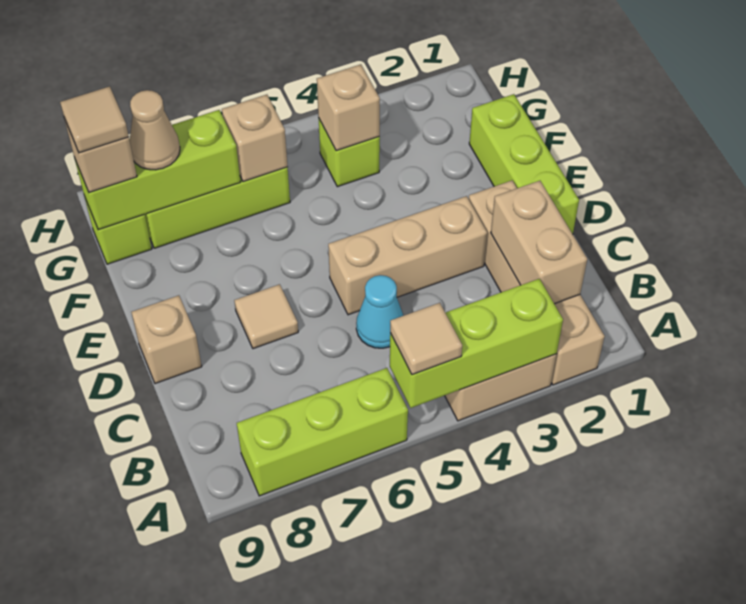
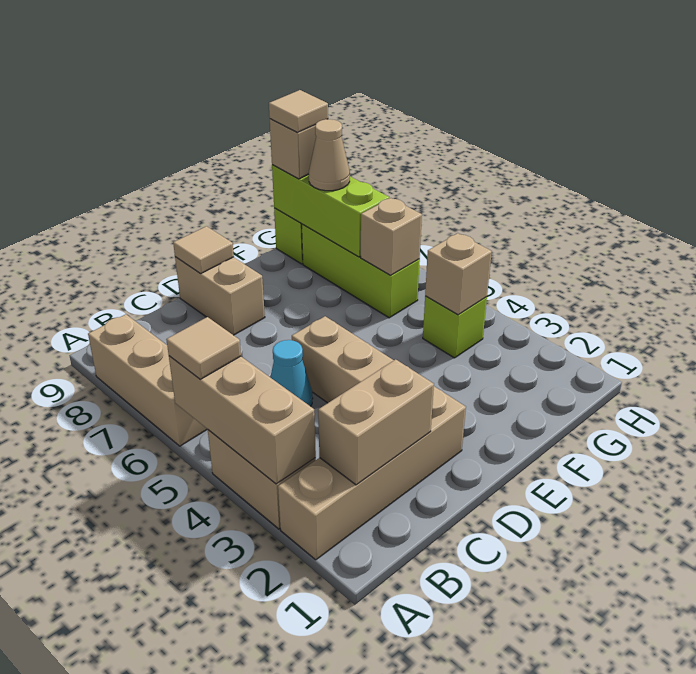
lime brick A3:A5 level 2 -> tan brick A3:A5 level 2
lime brick A6:A8 level 1 -> tan brick A6:A8 level 1
lime brick D1:F1 level 1 -> none
tan tile D7 level 1 -> tan tile D9 level 2
tan brick D9 level 1 -> tan brick D8:D9 level 1

